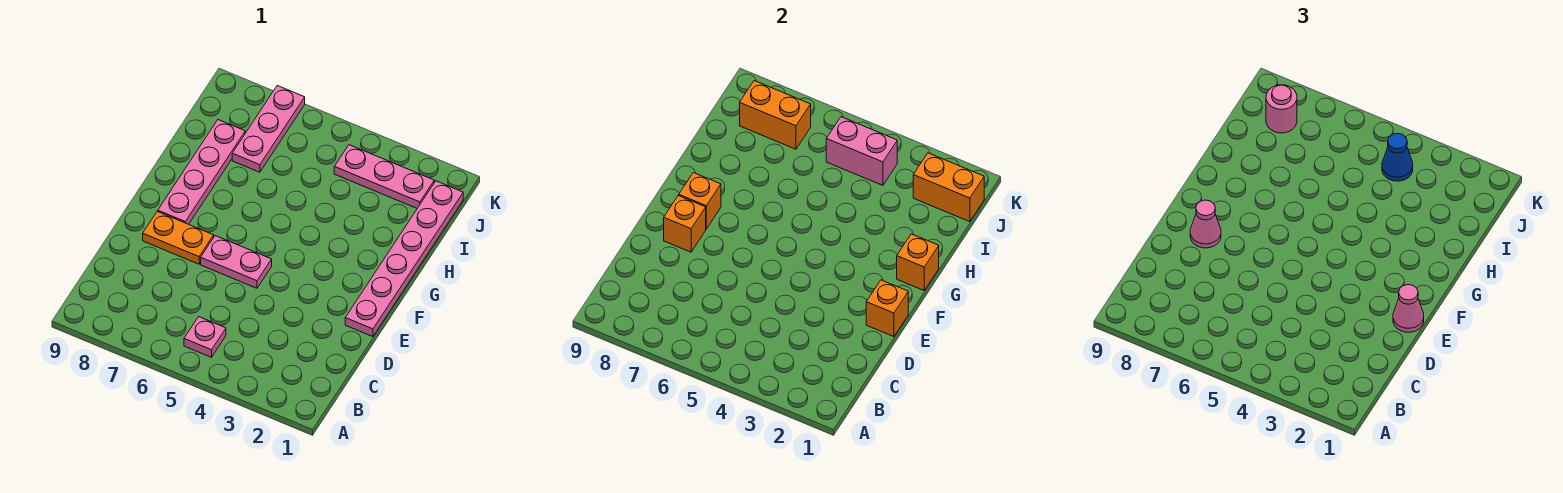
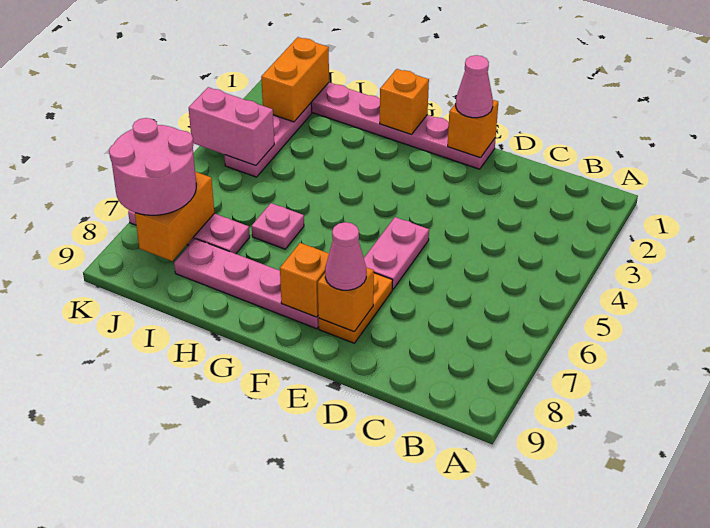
pink plate B5 level 1 -> pink plate H6 level 1
pink brick J4:J5 level 2 -> pink brick J4:K4 level 2
blue cone J4 level 3 -> none
pink round brick J8 level 3 -> pink round brick J7:K8 level 3

